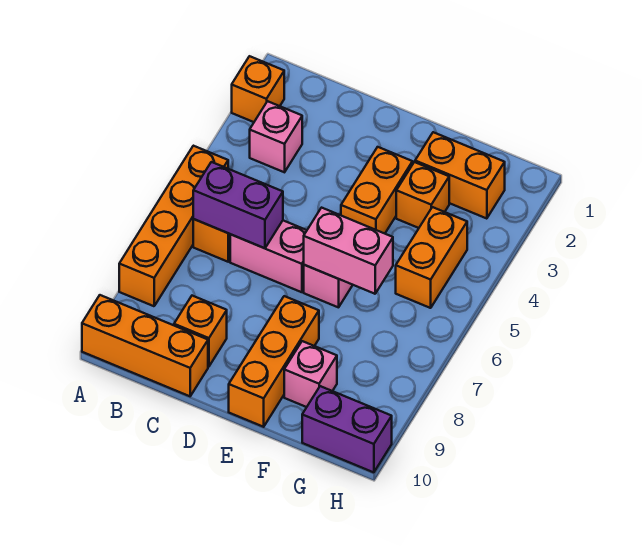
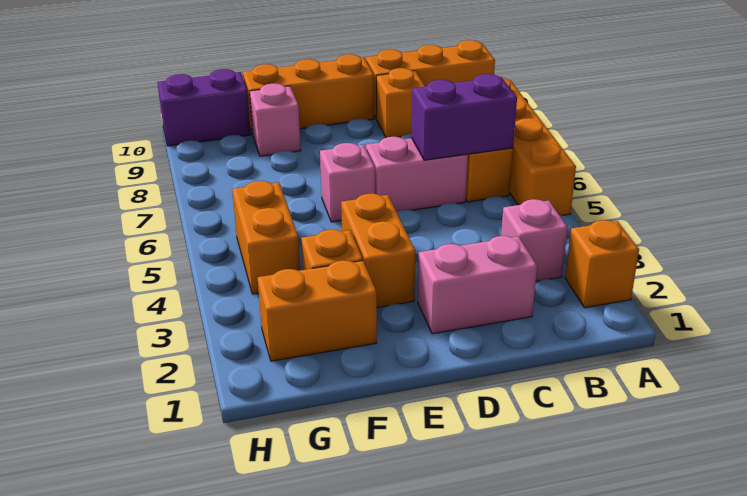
pink brick E6:F6 level 2 -> pink brick C2:D2 level 1
orange brick E8:E10 level 1 -> orange brick D10:F10 level 1

